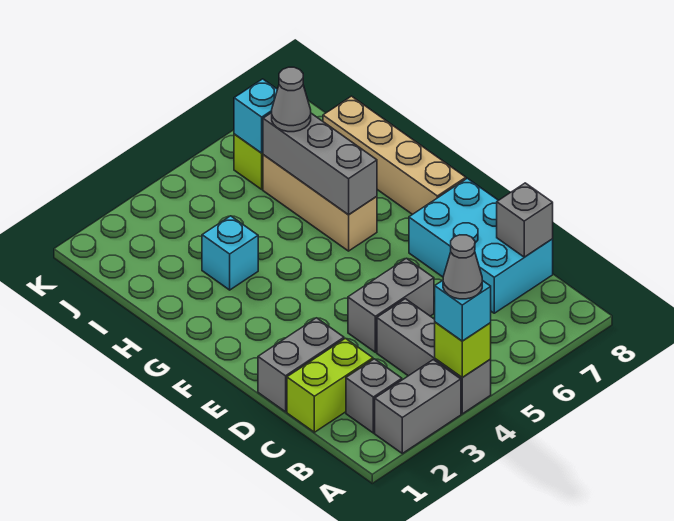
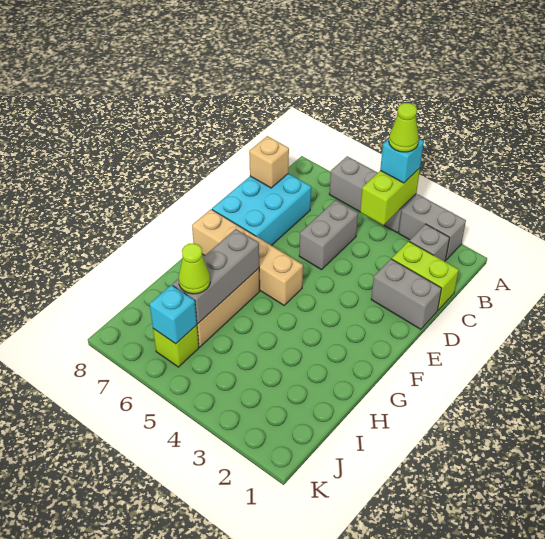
grey brick A4:C4 level 1 -> grey brick A4:A6 level 1
lime brick A4 level 2 -> lime brick A4:B4 level 2
grey cone A4 level 4 -> lime cone A4 level 4
grey brick C8 level 2 -> tan brick C8 level 2
grey brick D4:D5 level 1 -> grey brick C5:D5 level 1
tan brick F8:I8 level 1 -> tan brick F5:F8 level 1
cyan brick H3 level 1 -> none
grey cone I6 level 3 -> lime cone I6 level 3

